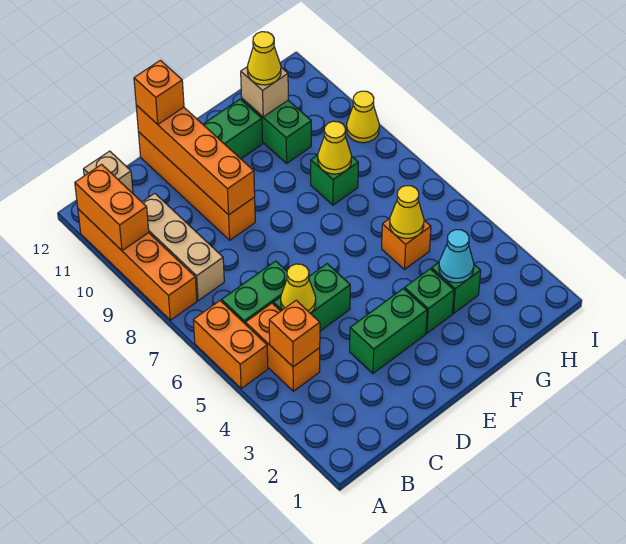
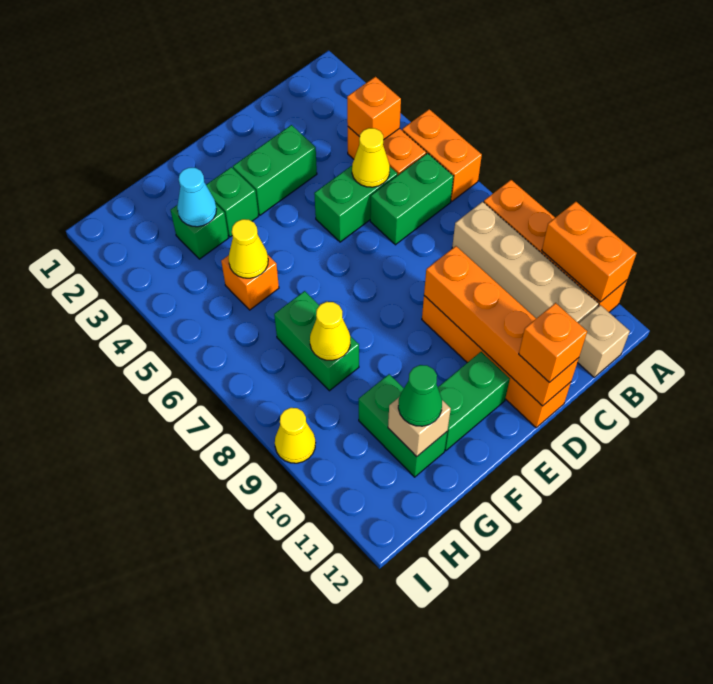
tan brick B8:B10 level 1 -> tan brick B8:B11 level 1
green brick G8 level 1 -> green brick G7:G8 level 1
yellow cone G11 level 3 -> green cone G11 level 3

